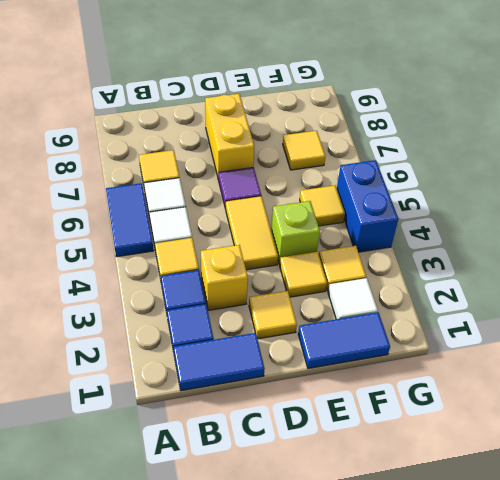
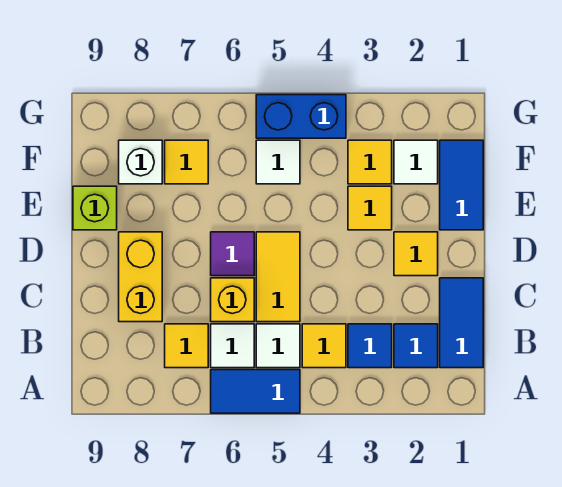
yellow brick C3 level 1 -> yellow brick C6 level 1
yellow tile D4:D5 level 1 -> yellow tile C5:D5 level 1
yellow brick D7:D8 level 1 -> yellow brick C8:D8 level 1
lime brick E4 level 1 -> lime brick E9 level 1
yellow tile F5 level 1 -> white tile F5 level 1
none -> white brick F8 level 1

